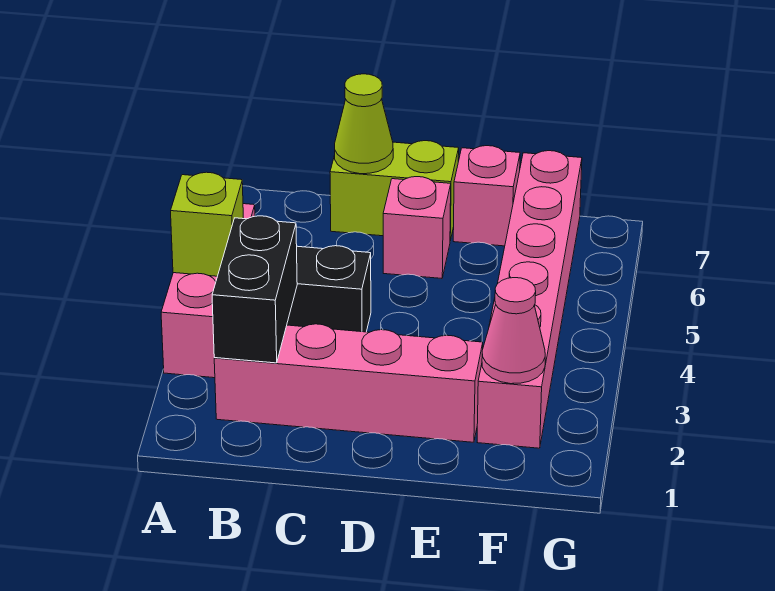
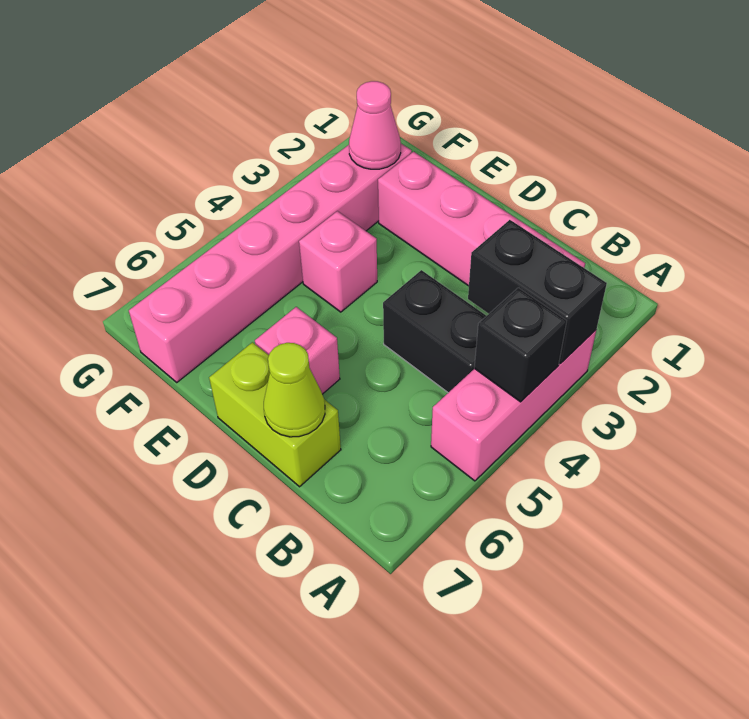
lime brick A4 level 2 -> black brick A4 level 2
black brick B2:B3 level 2 -> black brick A3:B3 level 2
pink brick E7 level 1 -> pink brick E4 level 1

